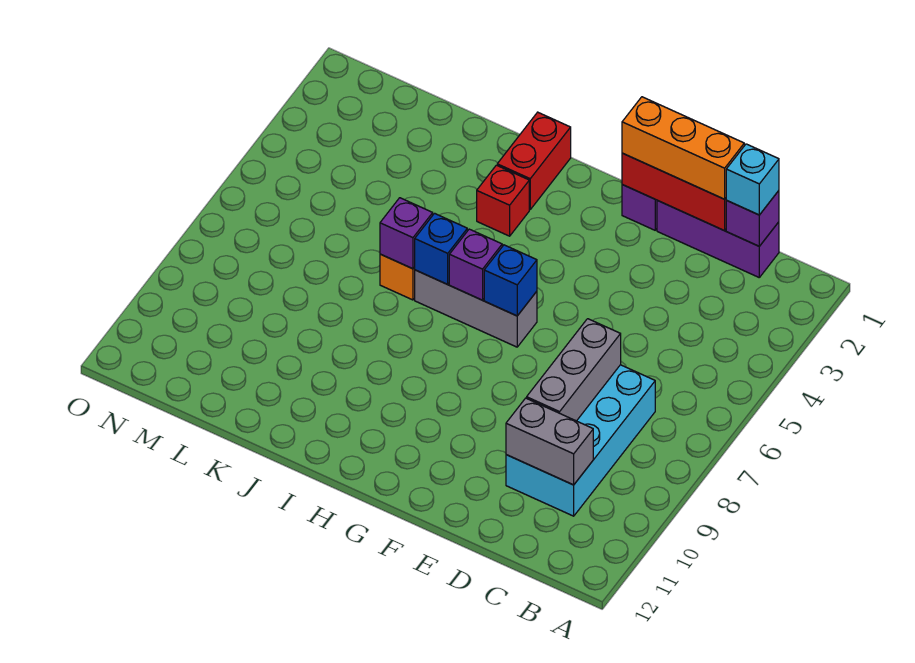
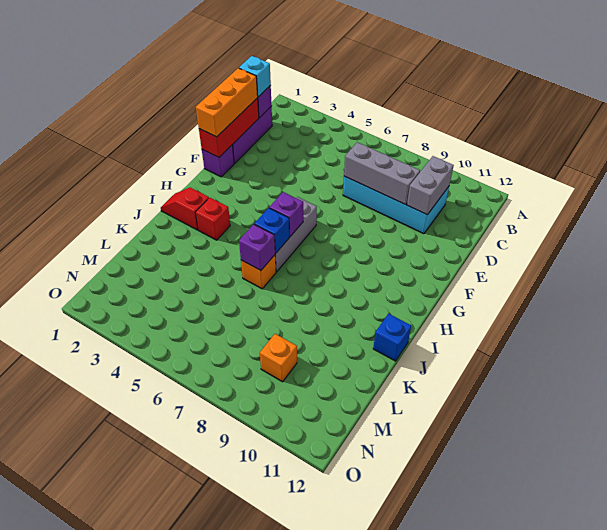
blue brick G6 level 2 -> blue brick J12 level 1
red brick I1:I2 level 1 -> red slope I1:I2 level 1 top 2
none -> orange brick M9 level 1

